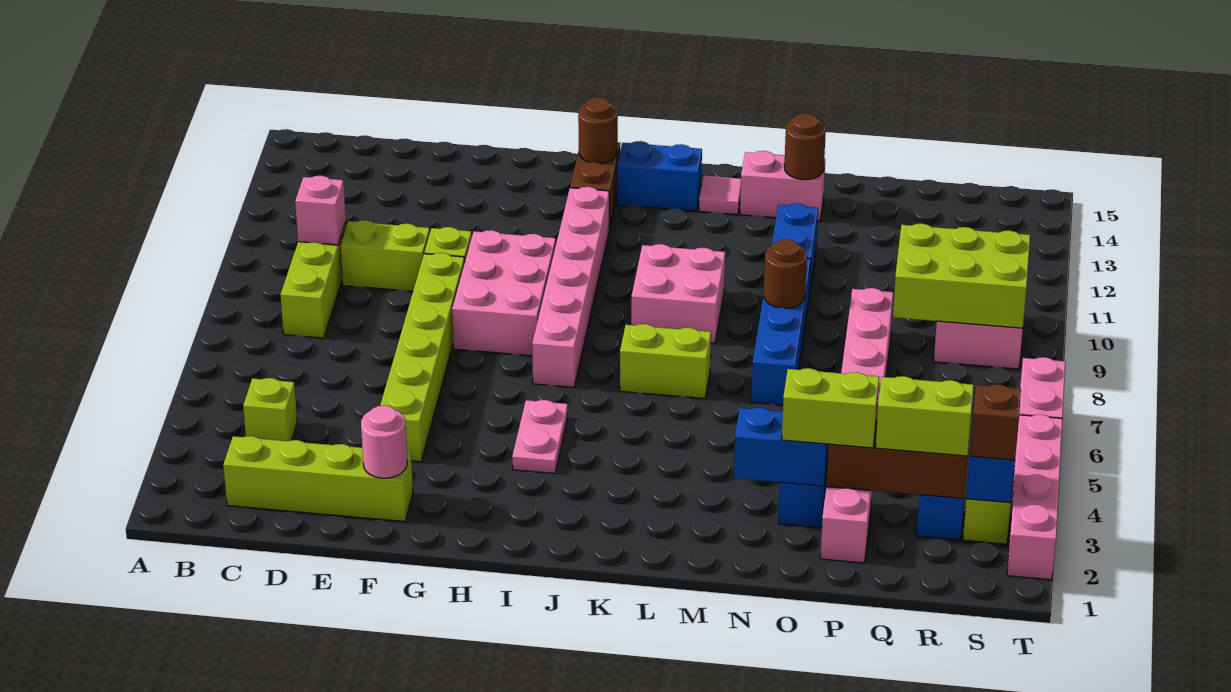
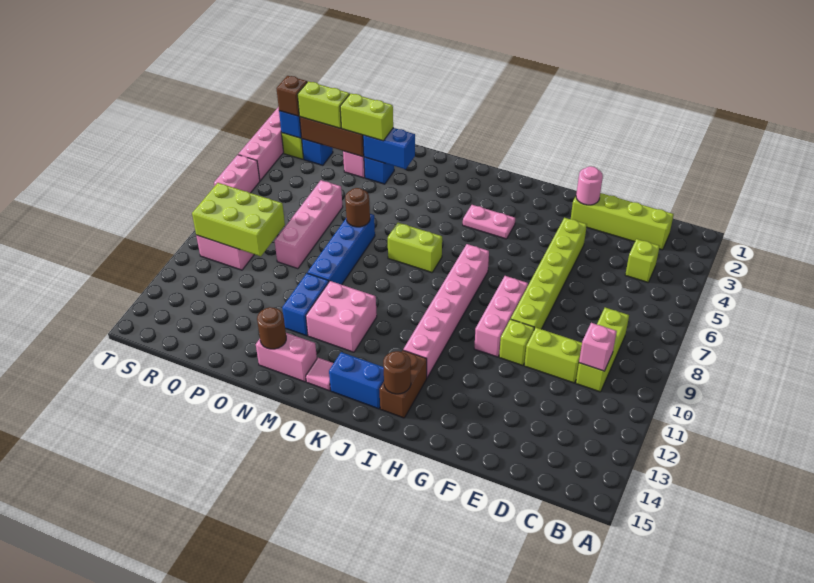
pink brick G8:H10 level 1 -> pink brick G8:G10 level 1
pink plate I4:I5 level 1 -> pink plate I4:J4 level 1
pink brick K9:L10 level 1 -> pink brick L11:M12 level 1
brown round brick N9 level 2 -> brown round brick N7 level 2

